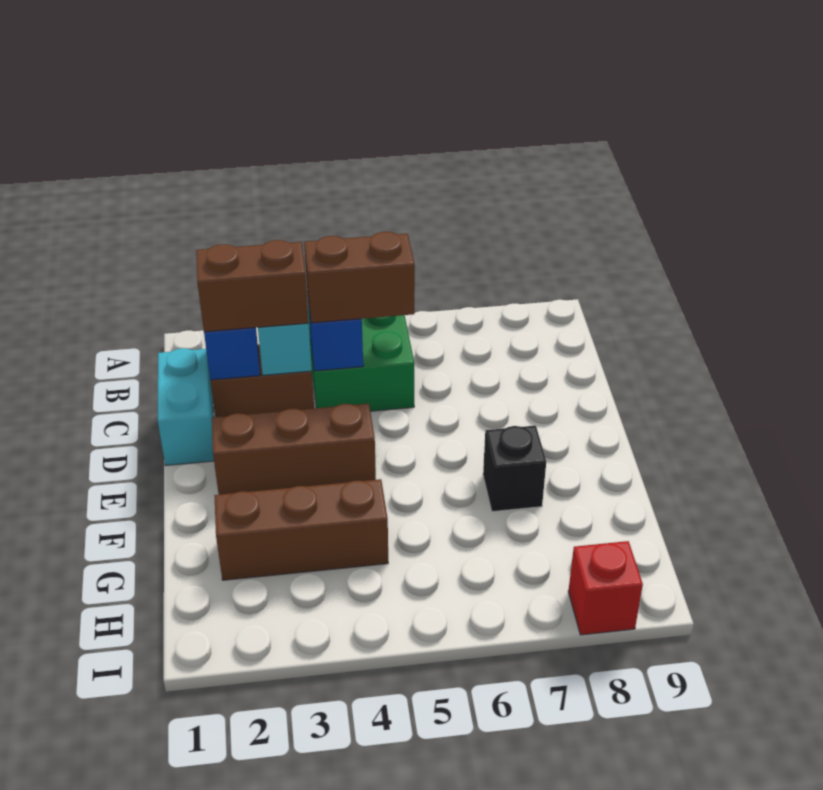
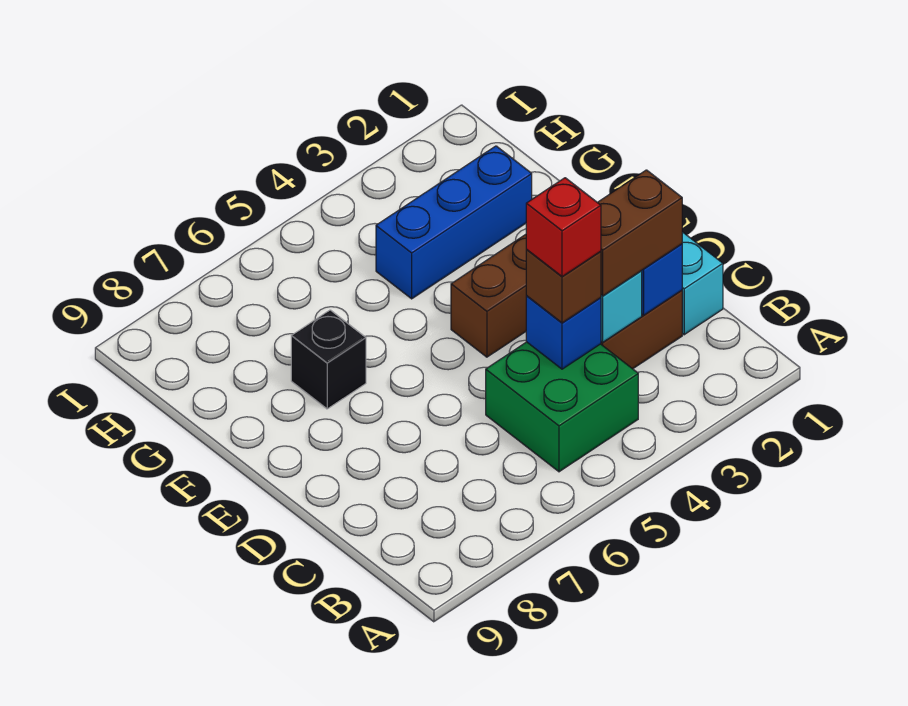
brown brick C4:C5 level 3 -> brown brick C4 level 3
brown brick G2:G4 level 1 -> blue brick G2:G4 level 1
red brick I8 level 1 -> red brick C4 level 4

